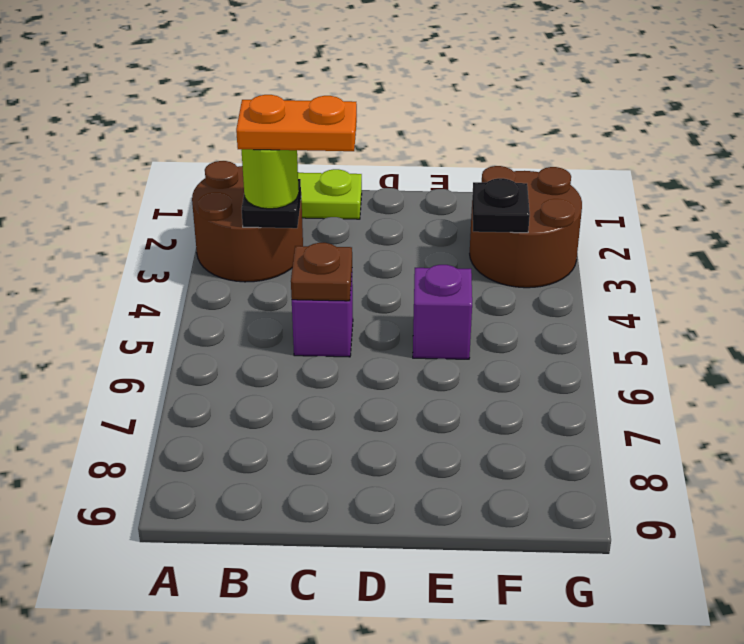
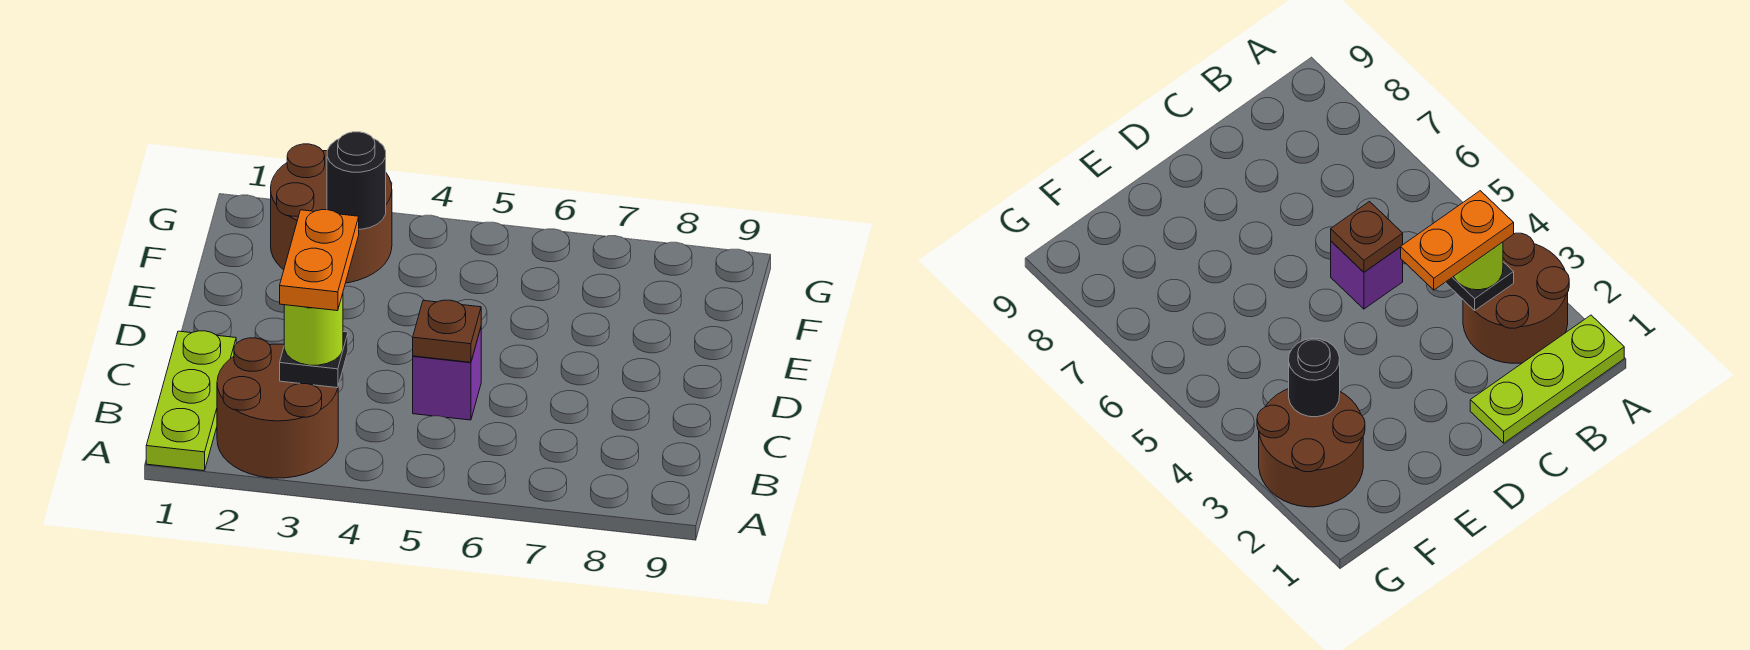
purple brick E5 level 1 -> none
black plate F3 level 2 -> black round brick F3 level 2

